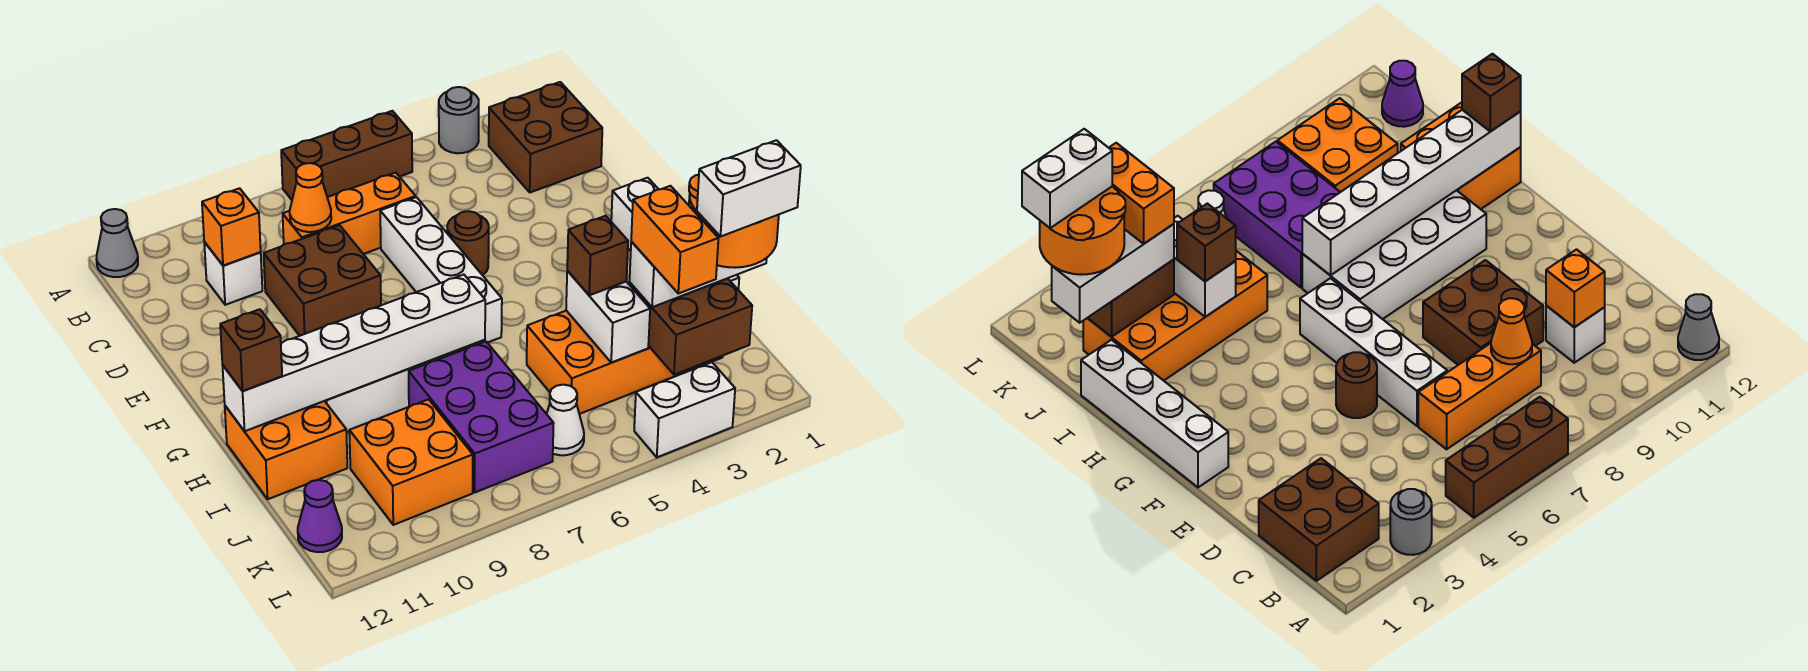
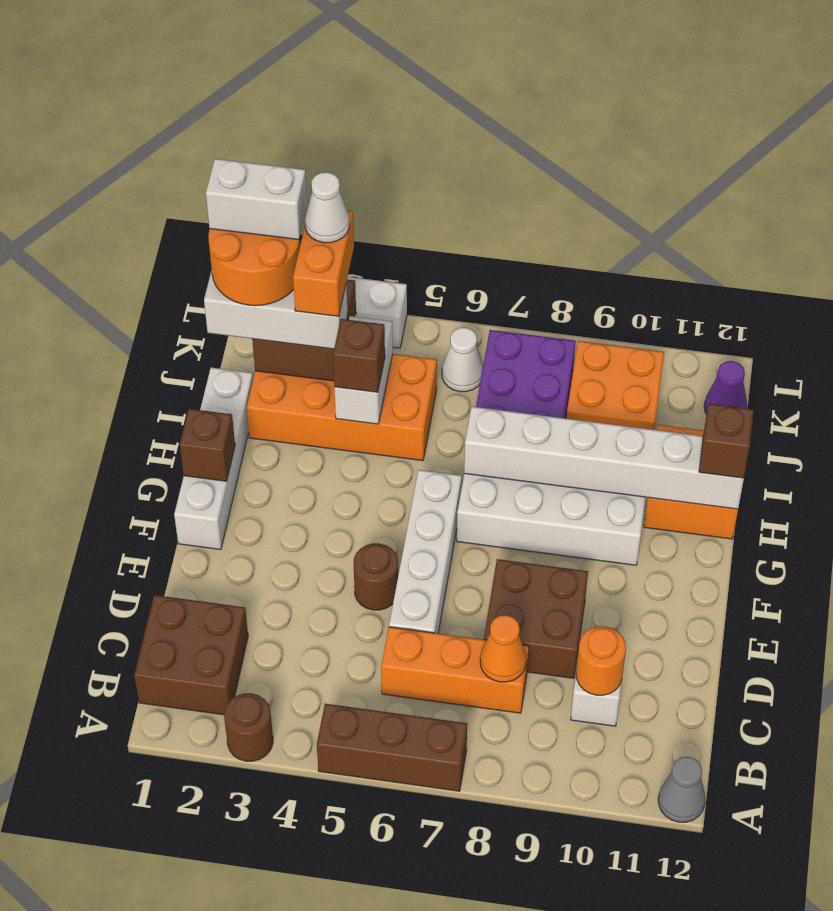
grey round brick A3 level 1 -> brown round brick A3 level 1
orange brick C10 level 2 -> orange round brick C10 level 2
none -> brown brick G1 level 2
none -> white cone K3 level 5

